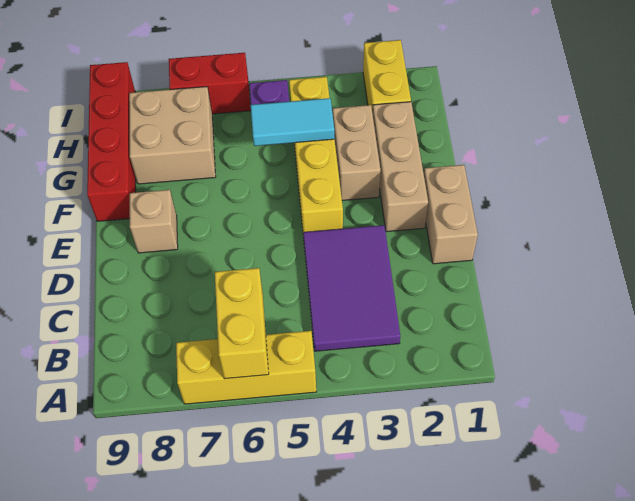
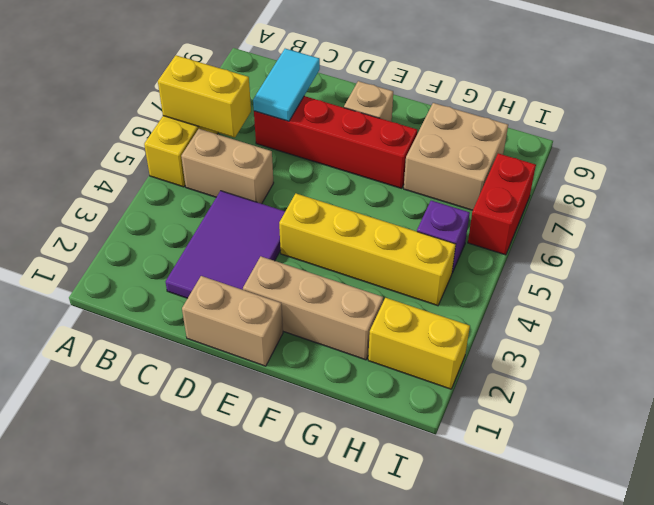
purple tile B3:D4 level 1 -> purple tile C2:D4 level 1
tan brick F3:G3 level 1 -> tan brick B5:C5 level 1
red brick F9:I9 level 1 -> red brick C7:F7 level 1
cyan tile G4:G5 level 2 -> cyan tile C7:C8 level 2

